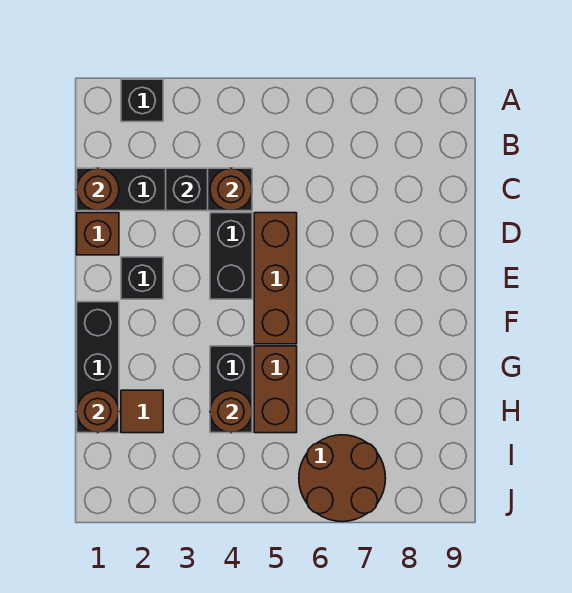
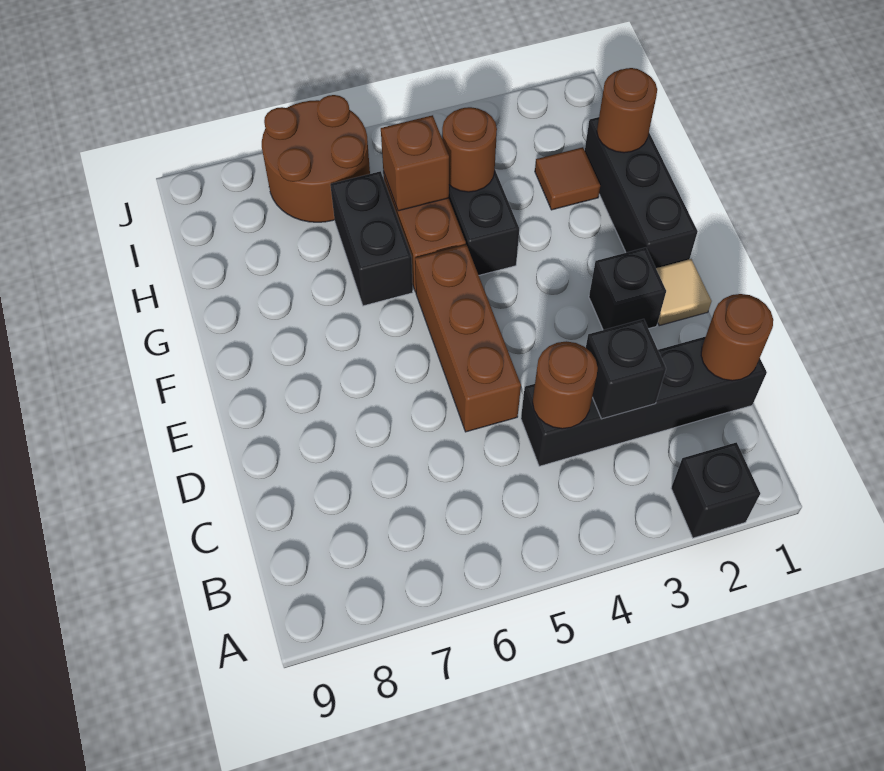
brown brick D1 level 1 -> brown brick H5 level 2
black brick D4:E4 level 1 -> black brick G6:H6 level 1
none -> tan tile E1 level 1

